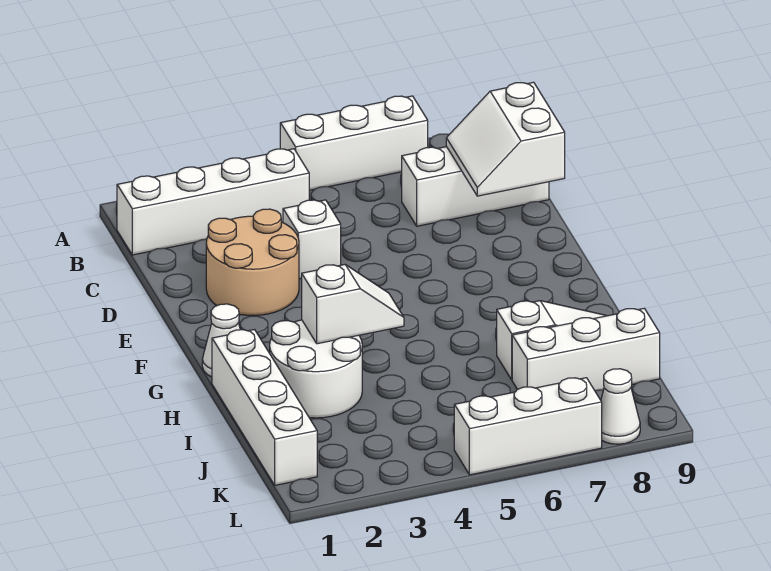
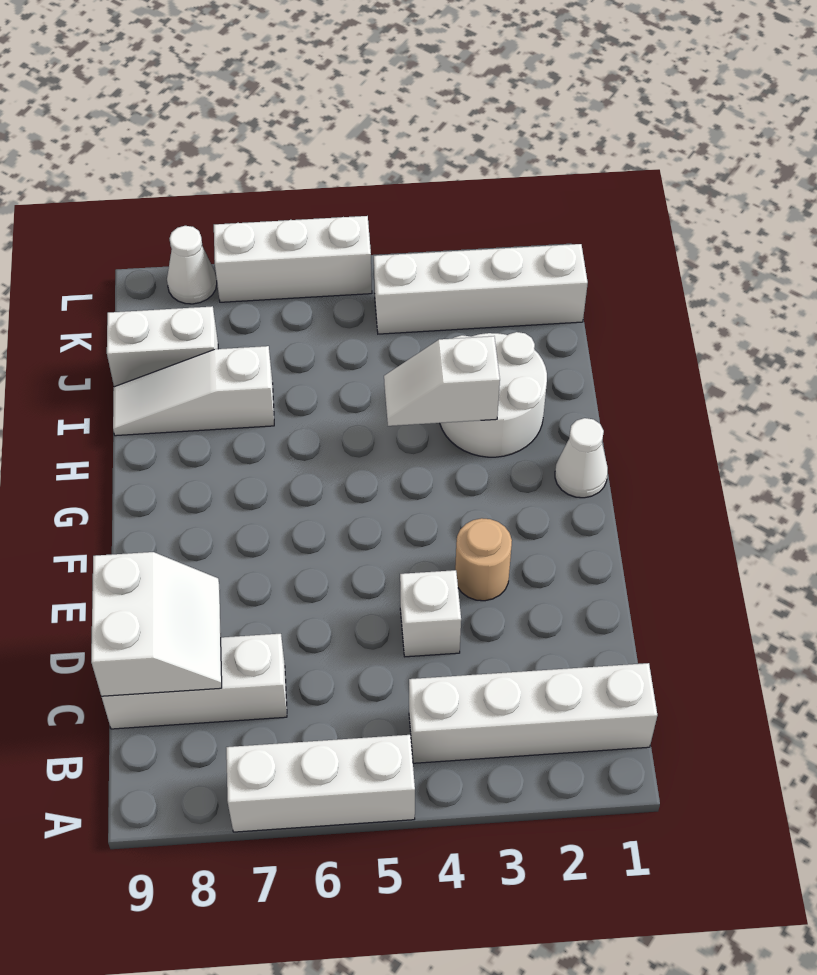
tan round brick D2:E3 level 1 -> tan round brick E3 level 1
white brick H1:K1 level 1 -> white brick K1:K4 level 1
white brick J7:J9 level 1 -> white brick J8:J9 level 1

